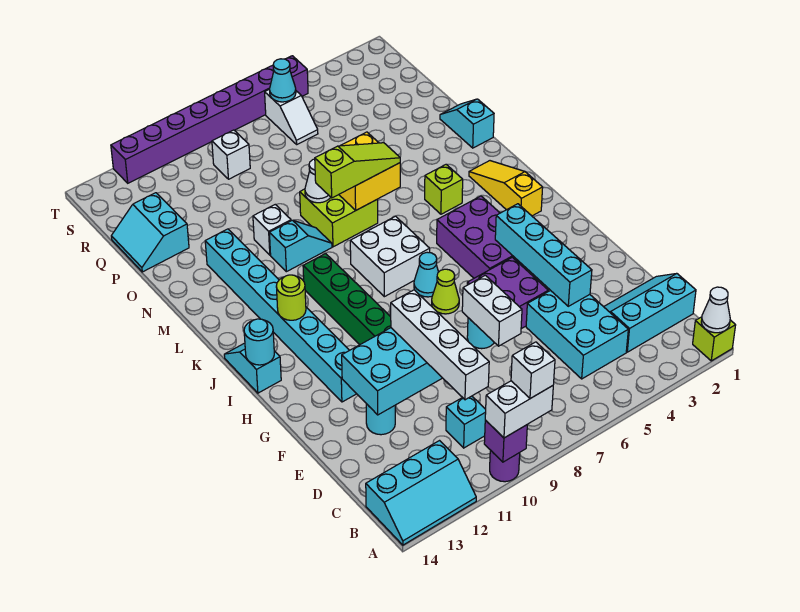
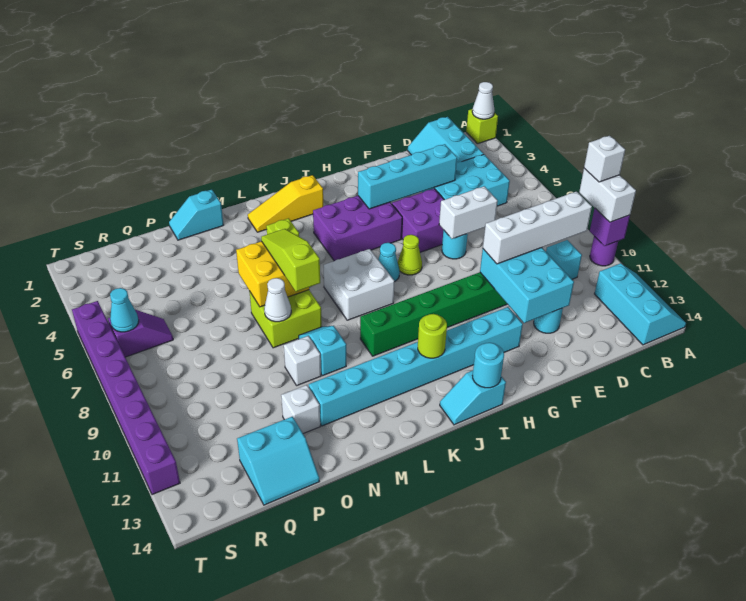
white slope R6:S6 level 1 top S -> purple slope R6:S6 level 1 top S
white brick R9 level 1 -> white brick O12 level 1

